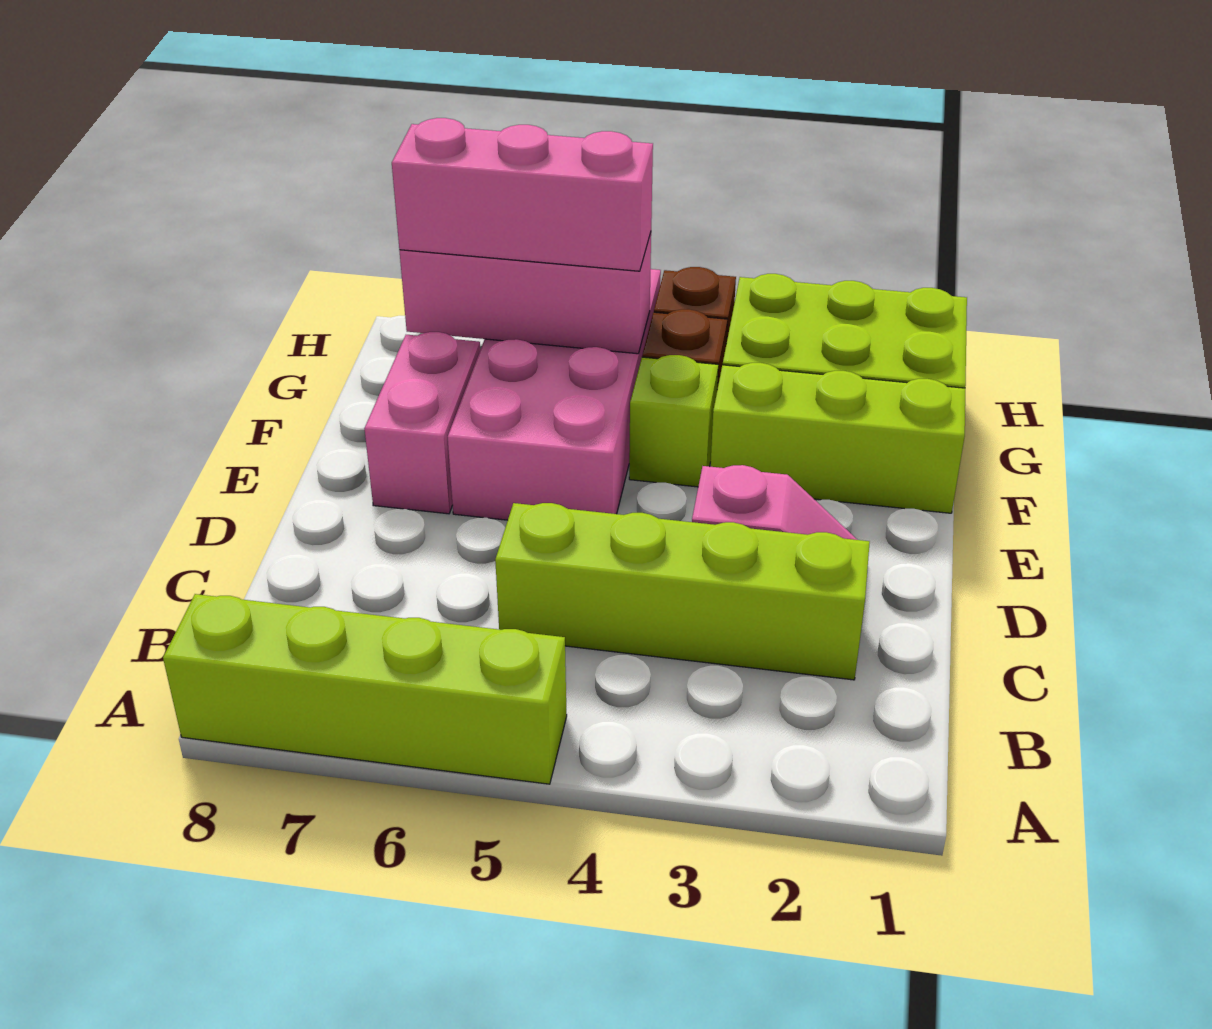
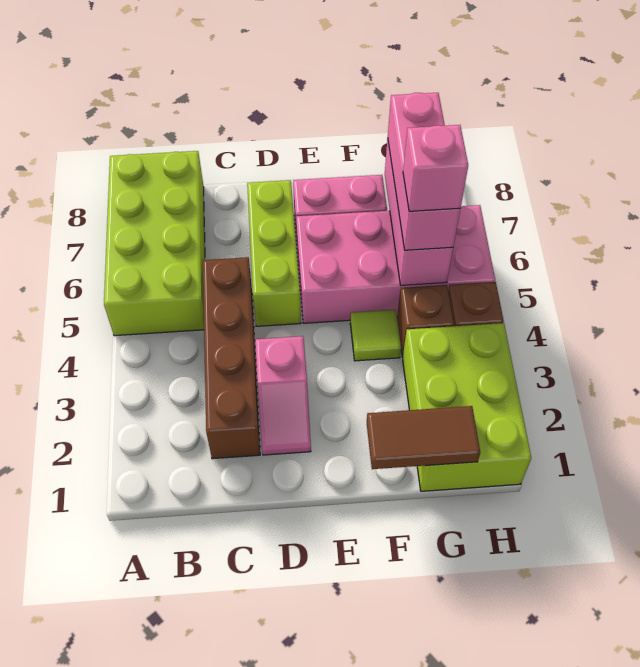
lime brick A5:A8 level 1 -> lime brick A5:B8 level 1
lime brick C2:C5 level 1 -> brown brick C2:C5 level 1
lime brick F1:F3 level 1 -> lime brick D5:D7 level 1
none -> brown tile F1:G1 level 2
lime brick F4 level 1 -> lime tile F4 level 1
none -> pink brick G5 level 4

